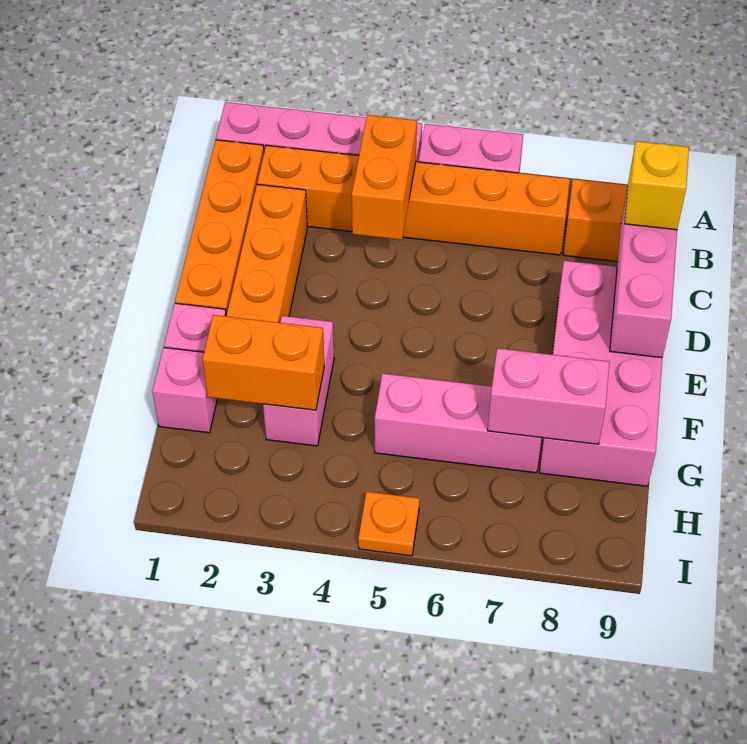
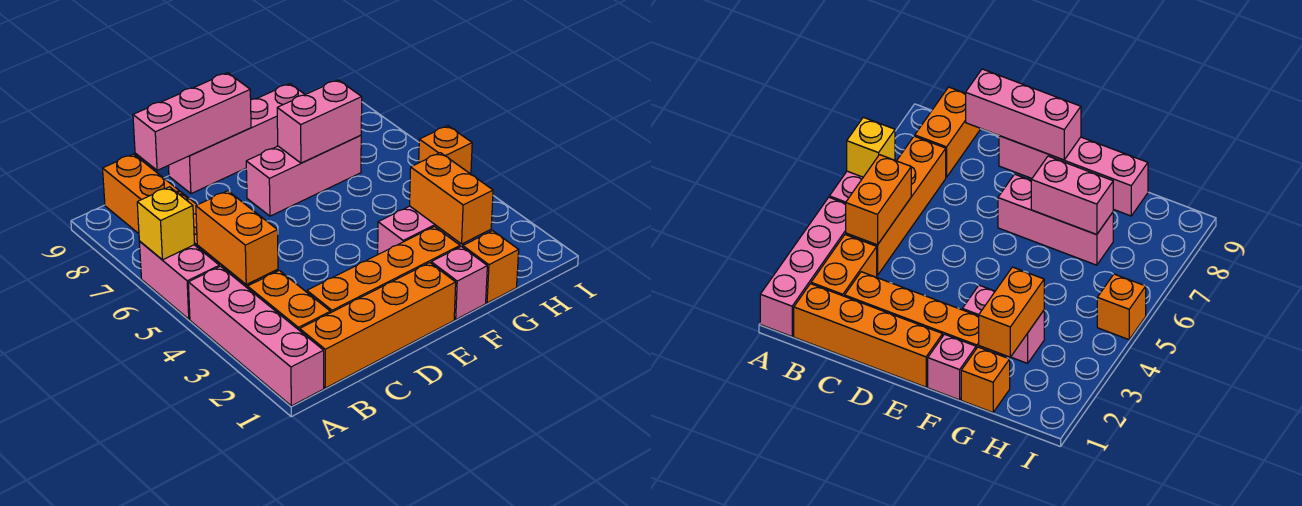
orange brick B4:C4 level 2 -> orange brick B4:B5 level 2
yellow brick C9 level 3 -> yellow brick A6 level 2
pink brick D8:G9 level 1 -> pink brick D9:G9 level 1
pink brick G1 level 1 -> orange brick G1 level 1
pink brick G5:G7 level 1 -> pink brick E7:G7 level 1
pink brick G7:G8 level 2 -> pink brick F7:G7 level 2
orange plate I5 level 1 -> orange brick I5 level 1

